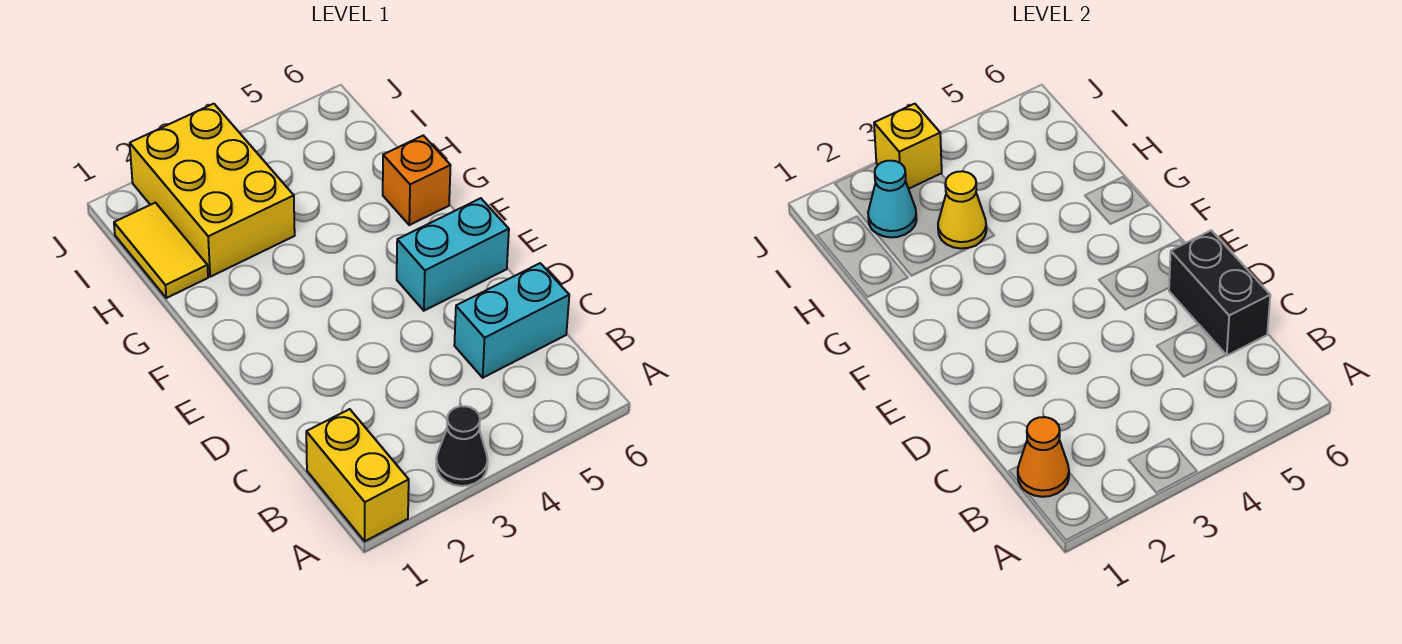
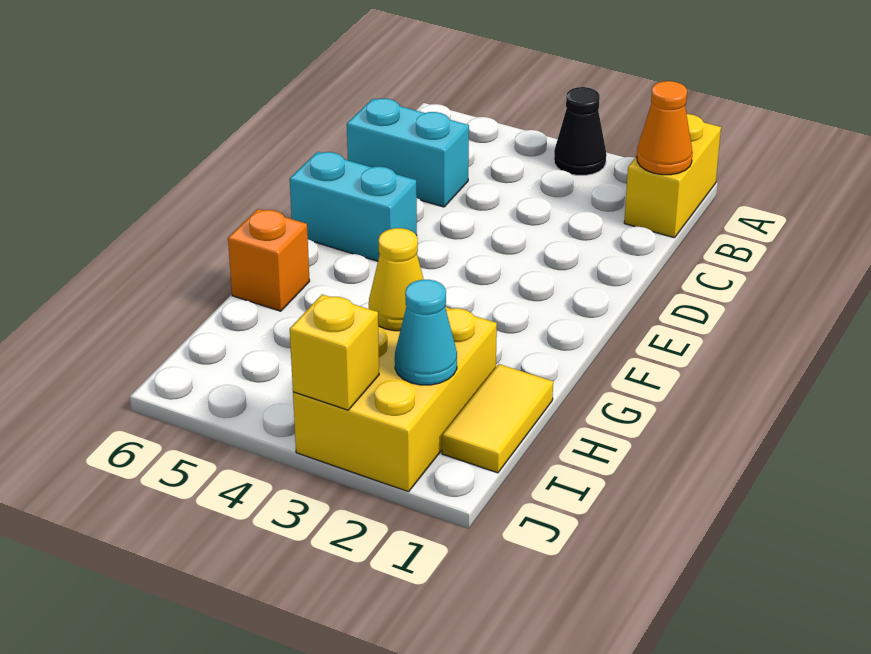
black brick C6:D6 level 2 -> none

